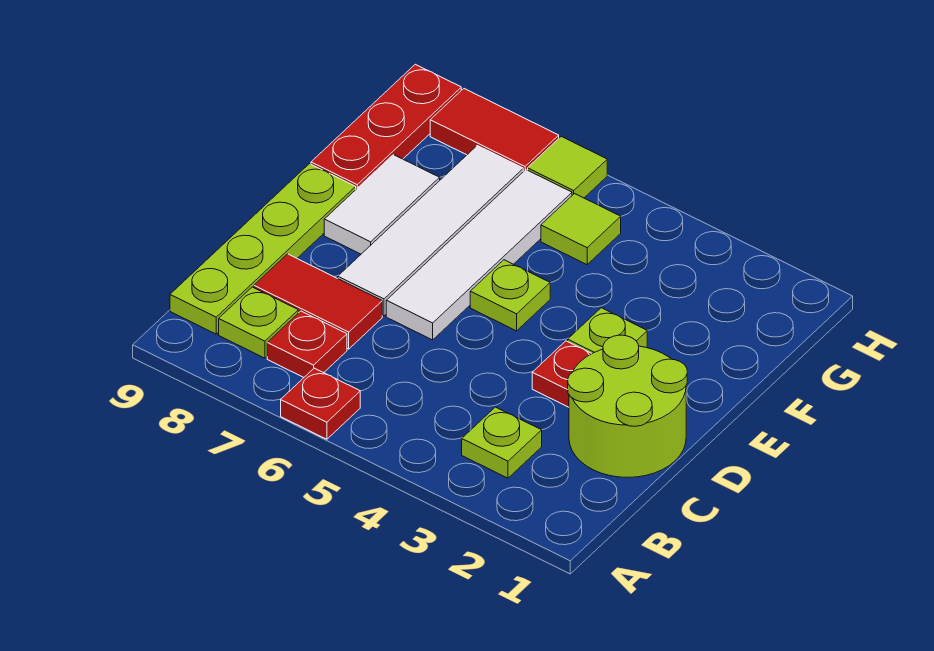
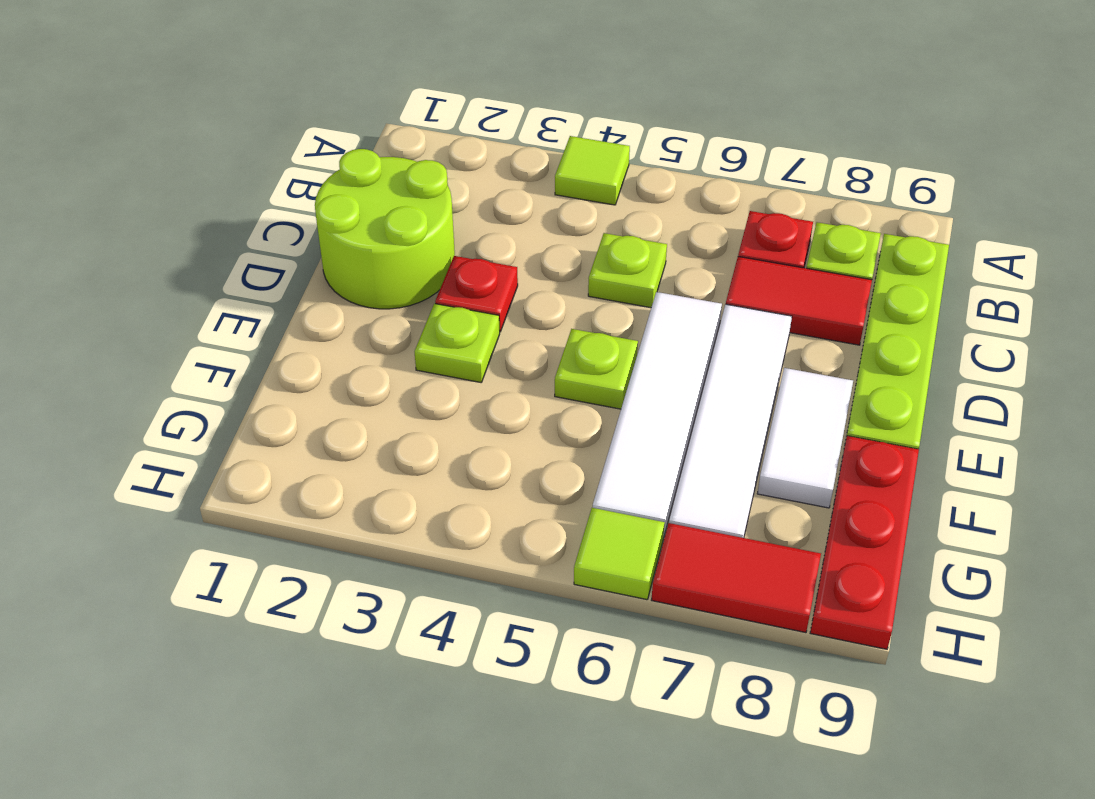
red plate A6 level 1 -> none
lime plate B3 level 1 -> lime plate C5 level 1
lime tile G5 level 1 -> lime tile A4 level 1

